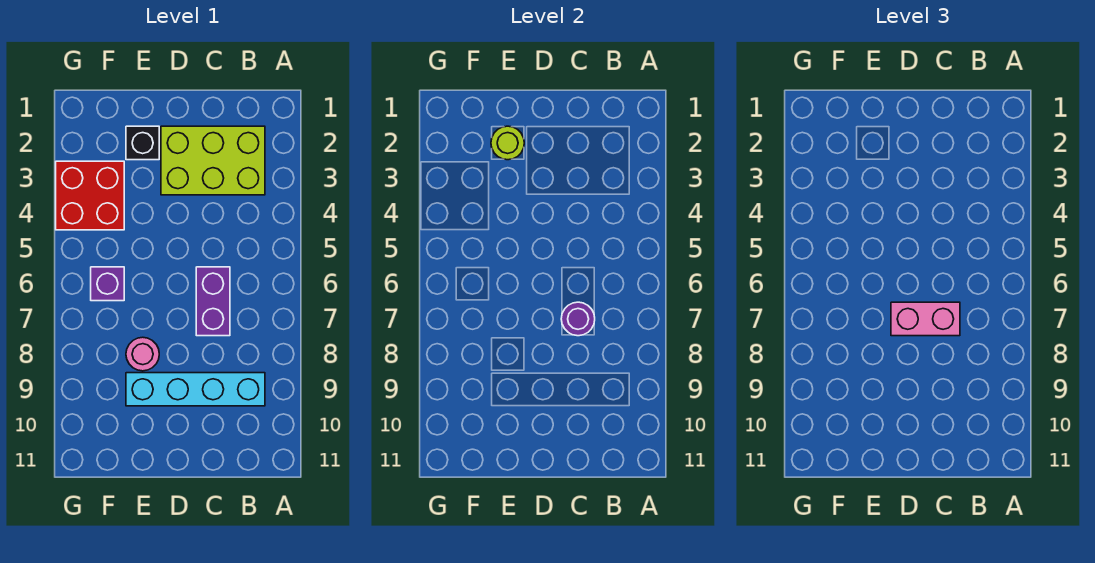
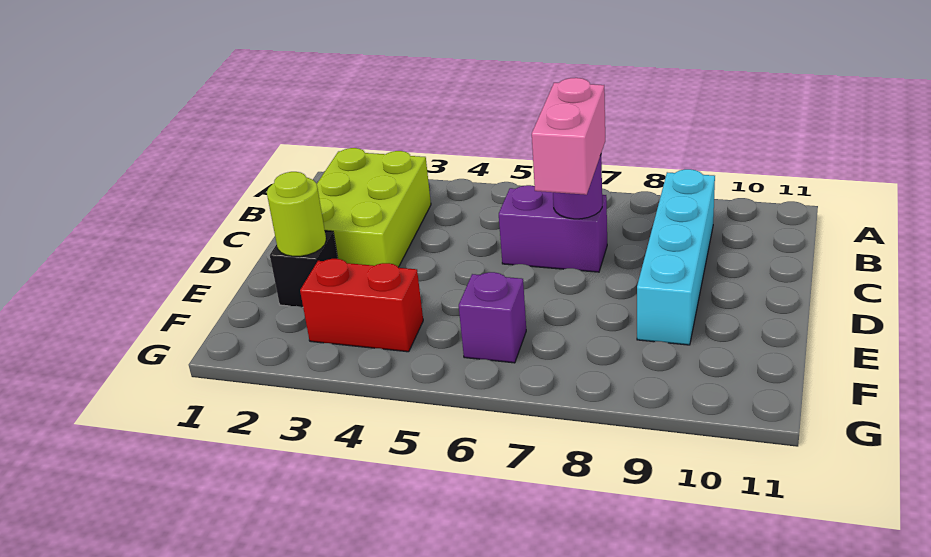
pink round brick E8 level 1 -> none
red brick F3:G4 level 1 -> red brick F3:F4 level 1

